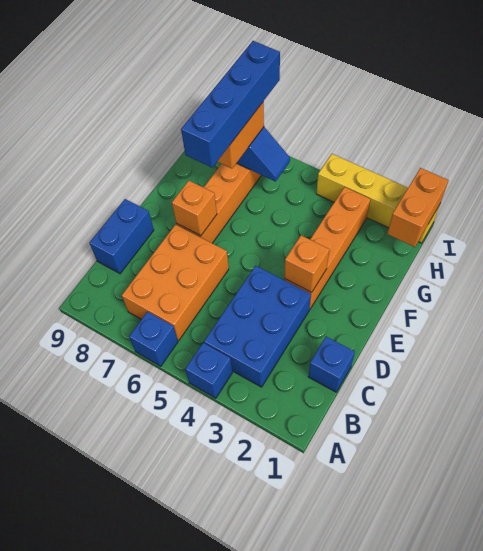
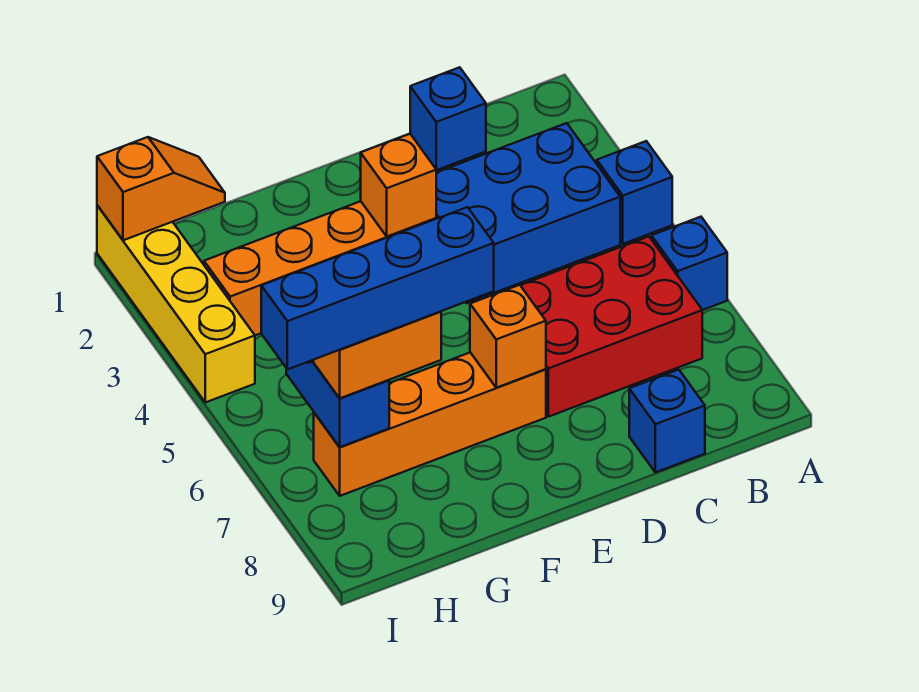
orange brick B6:D7 level 1 -> red brick B6:D7 level 1
blue brick C9:D9 level 1 -> blue brick C9 level 1
orange brick H1:I1 level 2 -> orange slope H1:I1 level 2 top I

